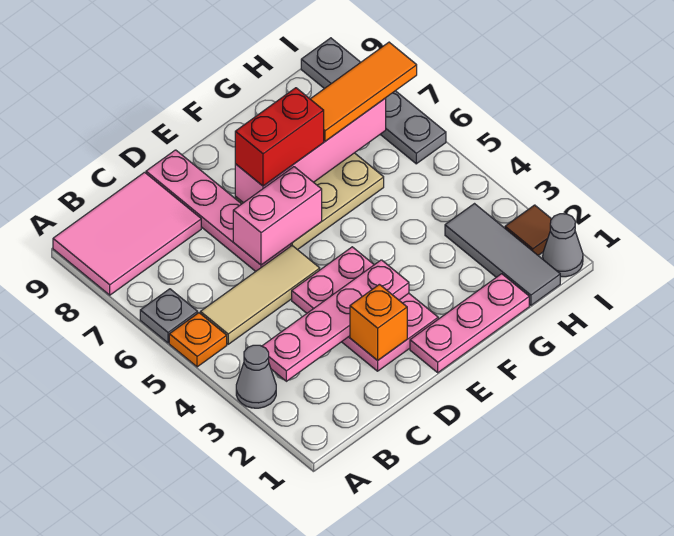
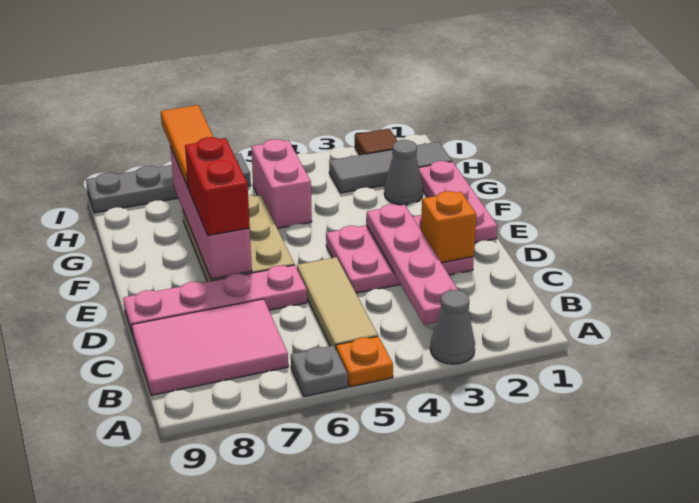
pink tile A8:C9 level 1 -> pink tile B7:C9 level 1
pink brick D6:E6 level 2 -> pink brick G5:H5 level 1
grey cone I1 level 1 -> grey cone G2 level 1

